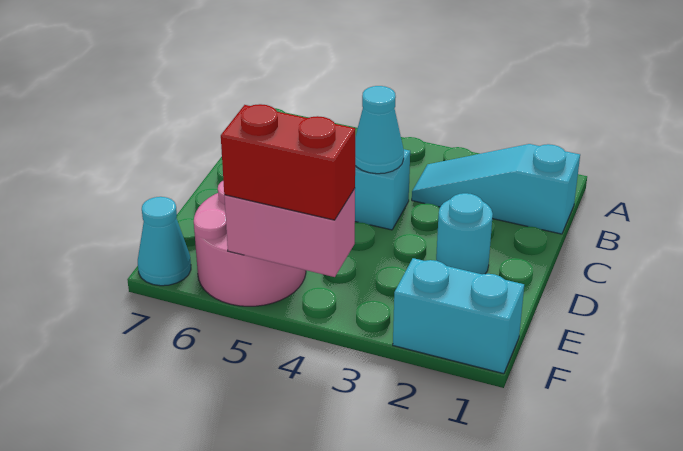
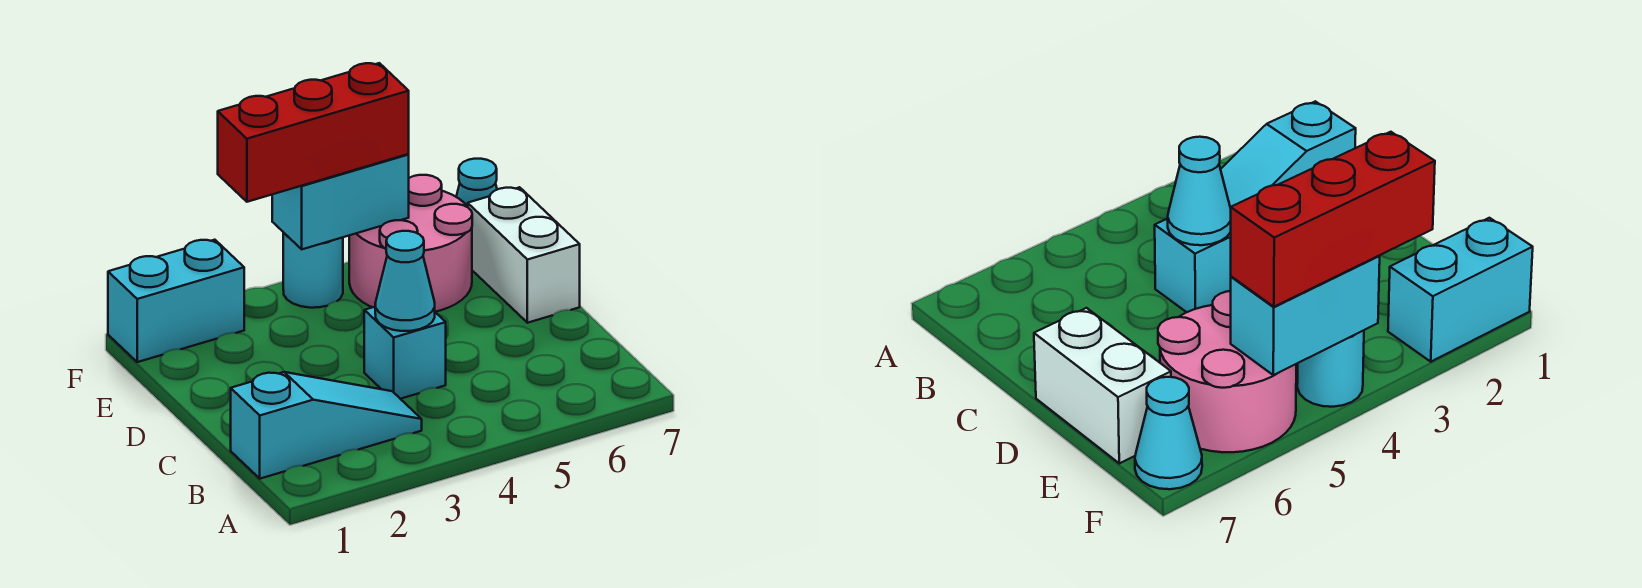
cyan round brick D2 level 1 -> cyan round brick F4 level 1
none -> white brick D7:E7 level 1
pink brick F4:F5 level 2 -> cyan brick F4:F5 level 2
red brick F4:F5 level 3 -> red brick F3:F5 level 3

